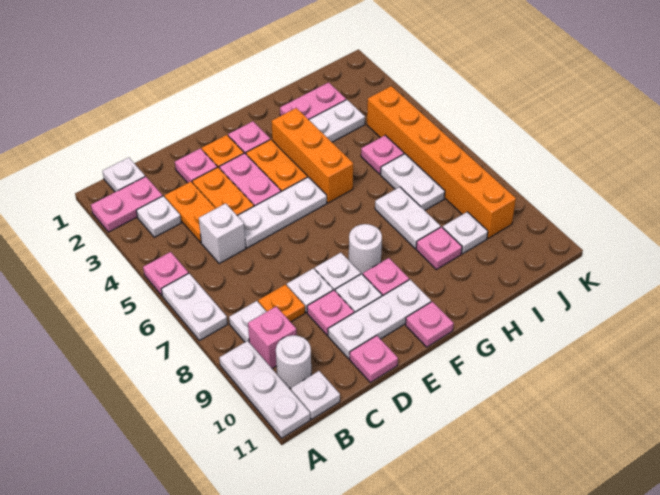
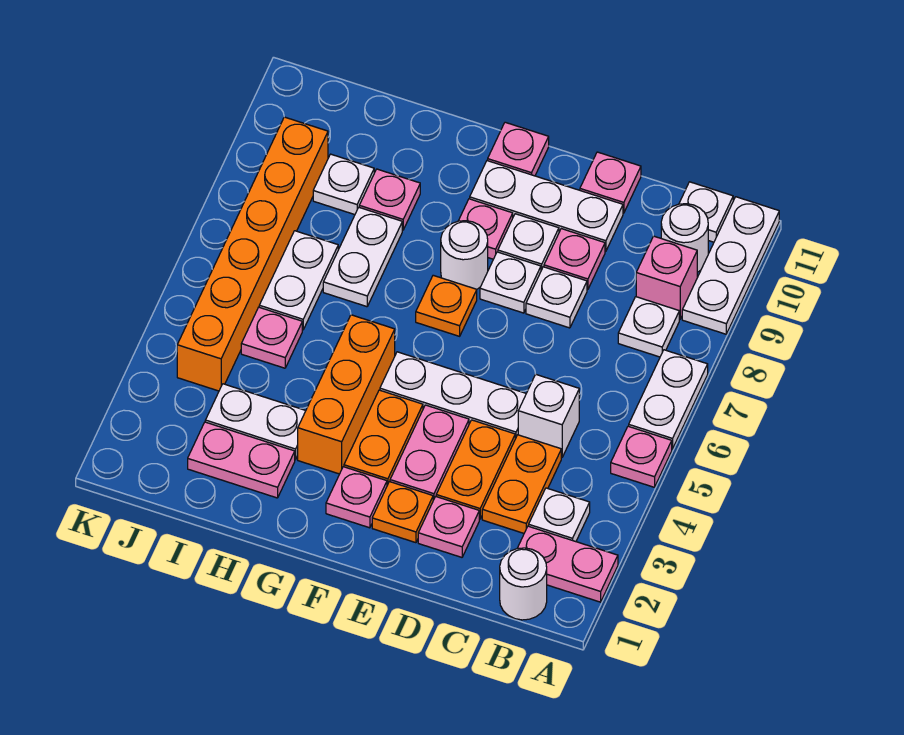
white plate B1 level 1 -> white round brick B1 level 1
orange plate C8 level 1 -> orange plate F7 level 1

